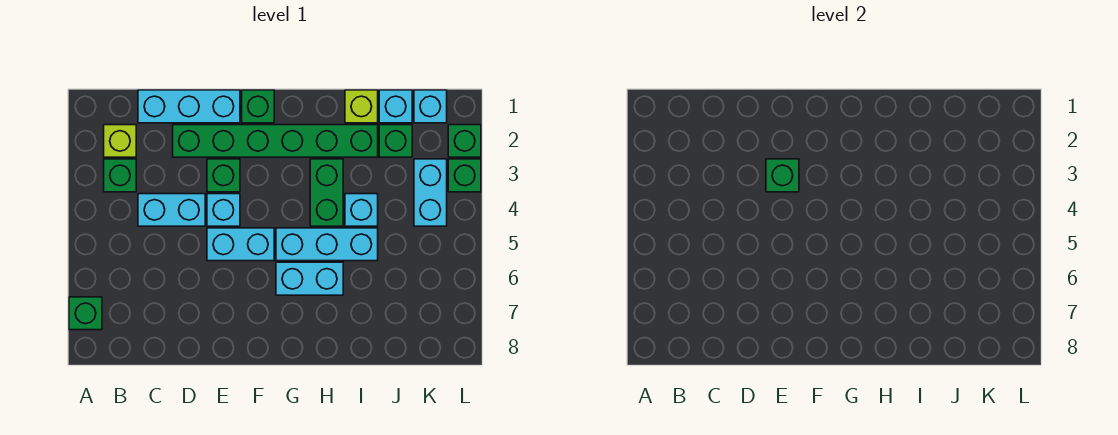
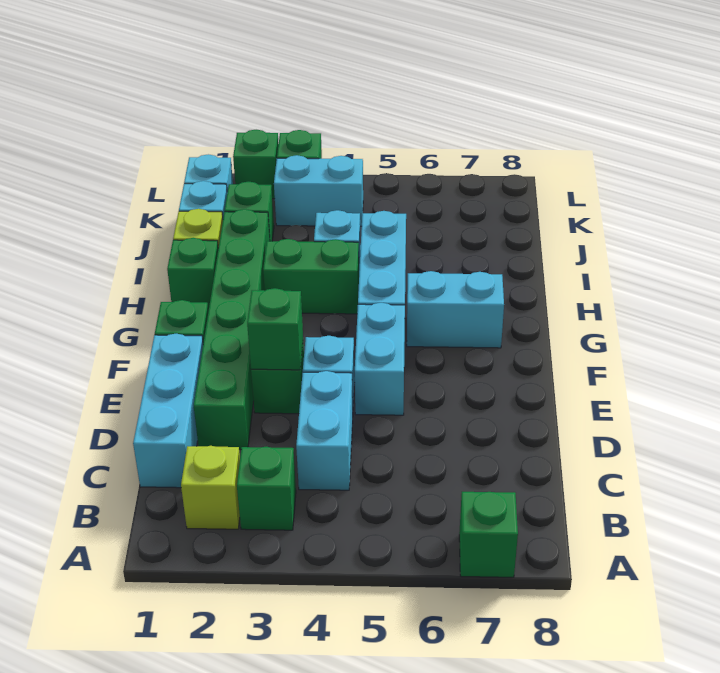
cyan brick G6:H6 level 1 -> cyan brick G6:G7 level 1
none -> green brick H1 level 1

